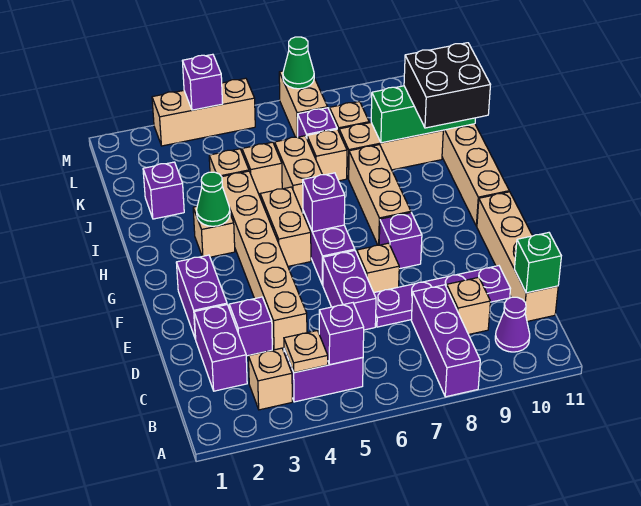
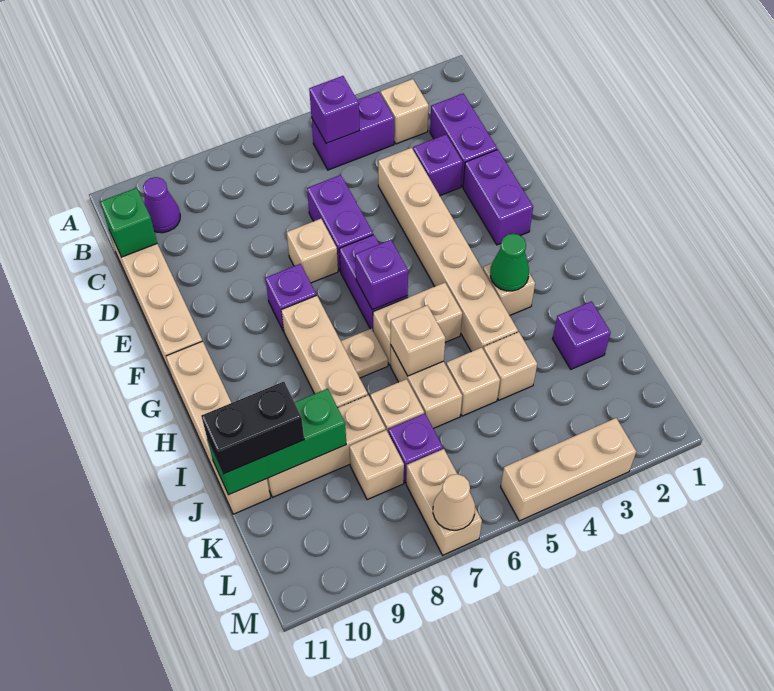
purple brick A8:C8 level 1 -> none
tan plate B4 level 2 -> tan plate H7 level 1
tan brick C9 level 1 -> tan brick I6 level 2
purple plate D7:D10 level 1 -> none
tan brick G5:H5 level 1 -> tan brick H5:H6 level 1
black brick I10:J11 level 3 -> black brick J10:J11 level 3
purple brick M4 level 2 -> none
green cone M7 level 2 -> tan cone M7 level 2

